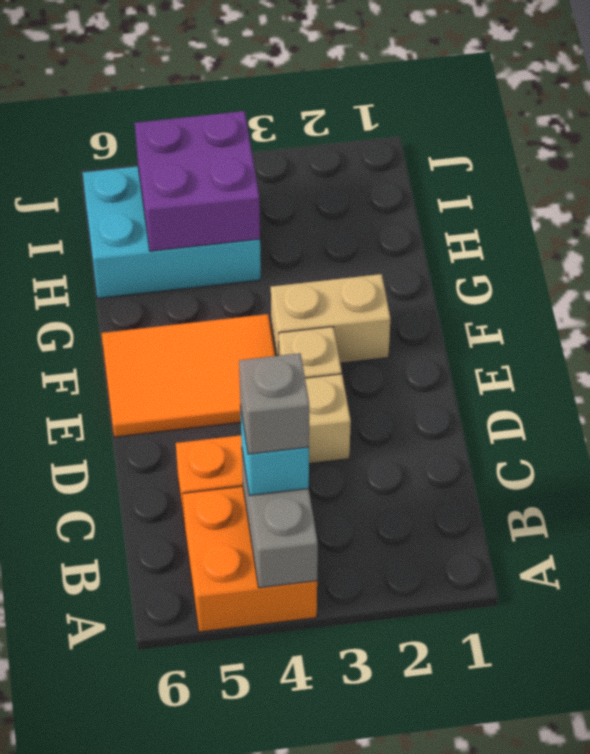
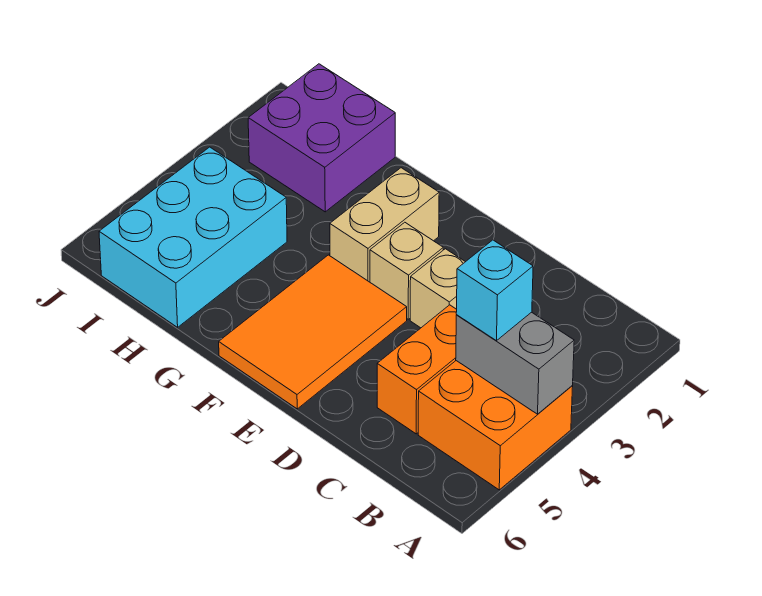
grey brick B4 level 4 -> none
purple brick H4:I5 level 2 -> purple brick H1:I2 level 1

